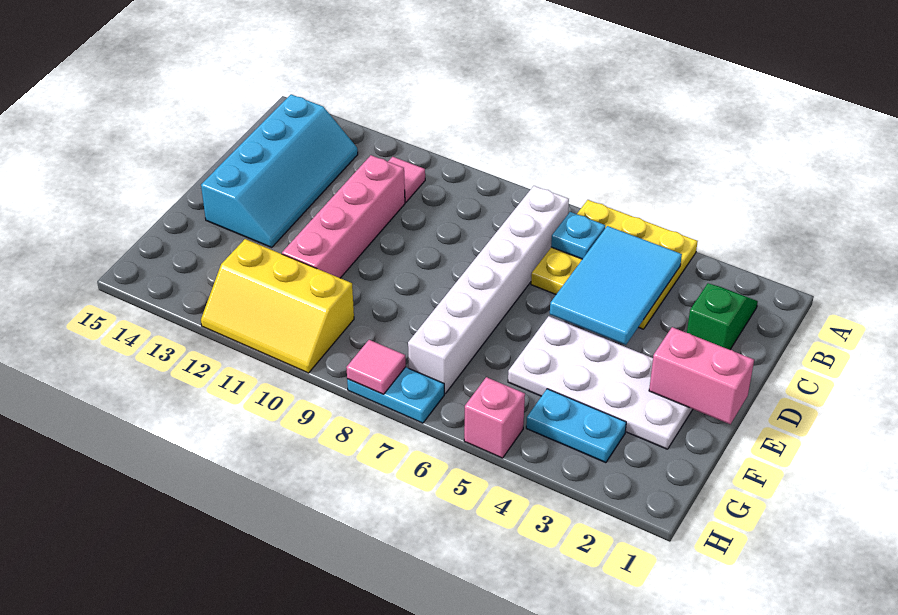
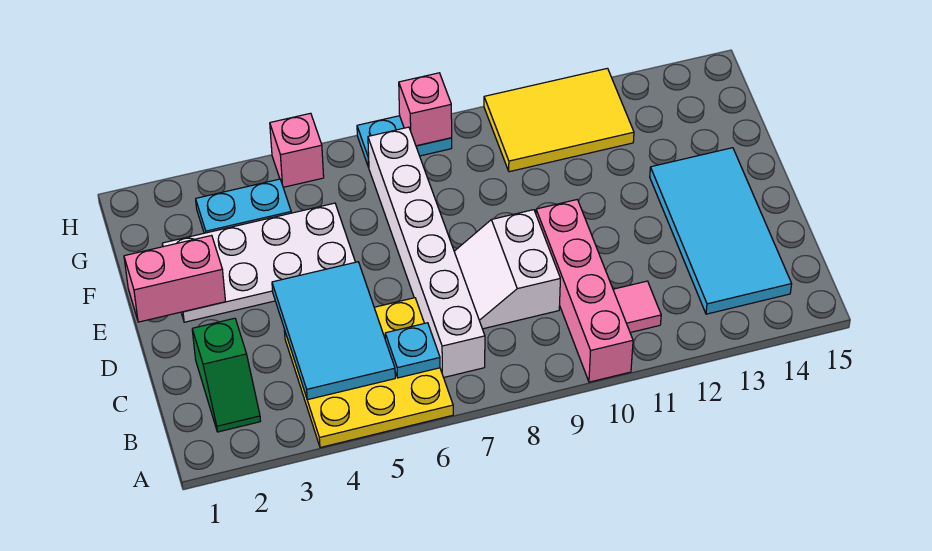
cyan slope B13:E14 level 1 top 14 -> cyan tile B13:E14 level 1
none -> white slope C8:D9 level 1 top 9
pink brick C11:F11 level 1 -> pink brick A10:D10 level 1
yellow slope G10:H12 level 1 top G -> yellow tile G10:H12 level 1
pink tile H8 level 2 -> pink brick H8 level 2

